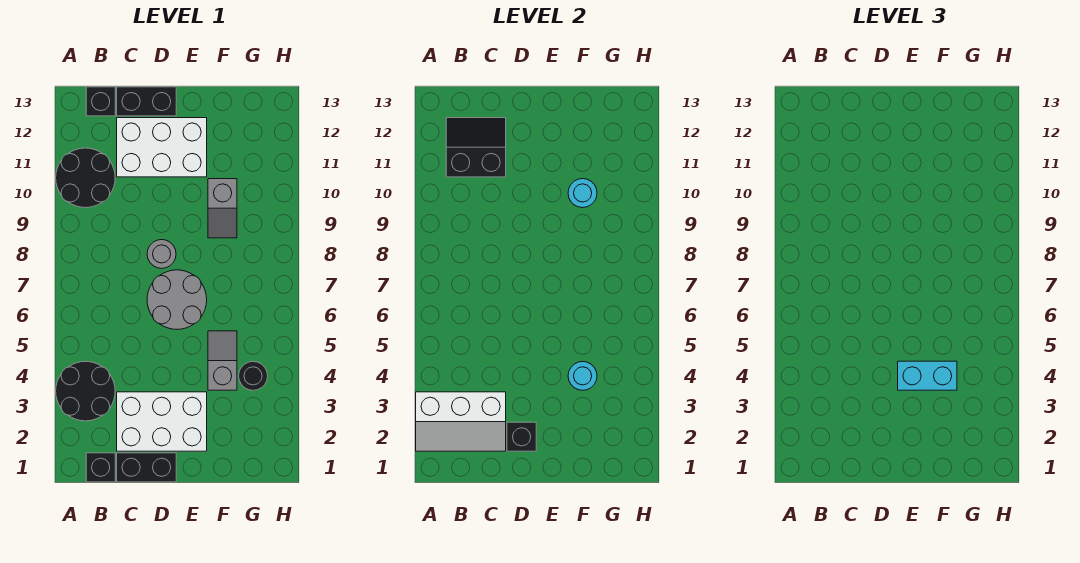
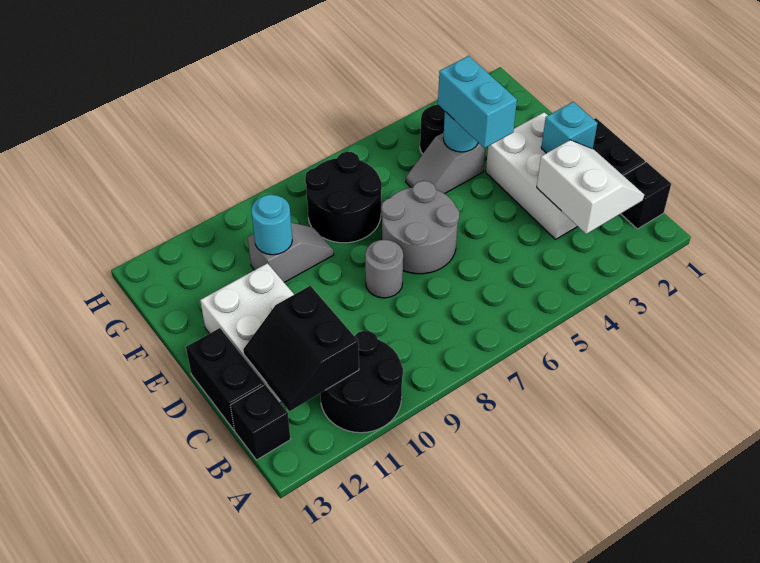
white slope A2:C3 level 2 top 3 -> white slope B2:C3 level 2 top 3
black round brick A3:B4 level 1 -> black round brick F7:G8 level 1
black brick D2 level 2 -> cyan brick D2 level 2

